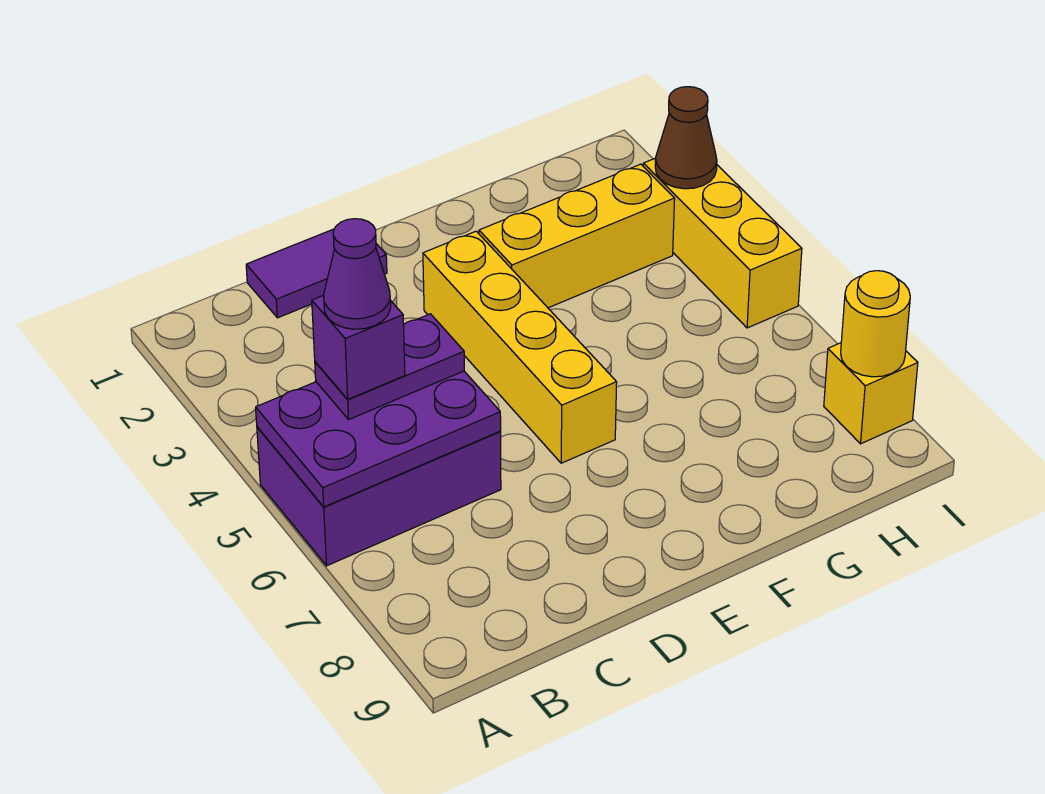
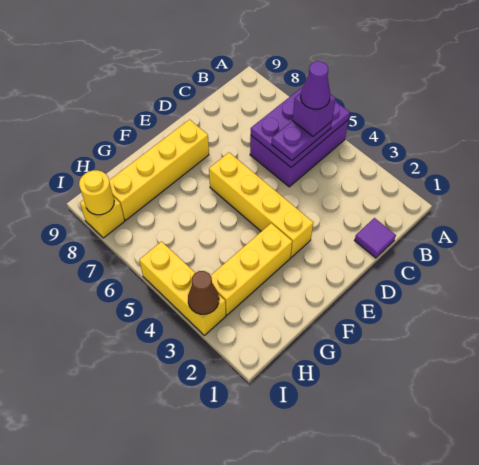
purple tile C1:D1 level 1 -> purple tile C1 level 1
none -> yellow brick E8:H8 level 1

